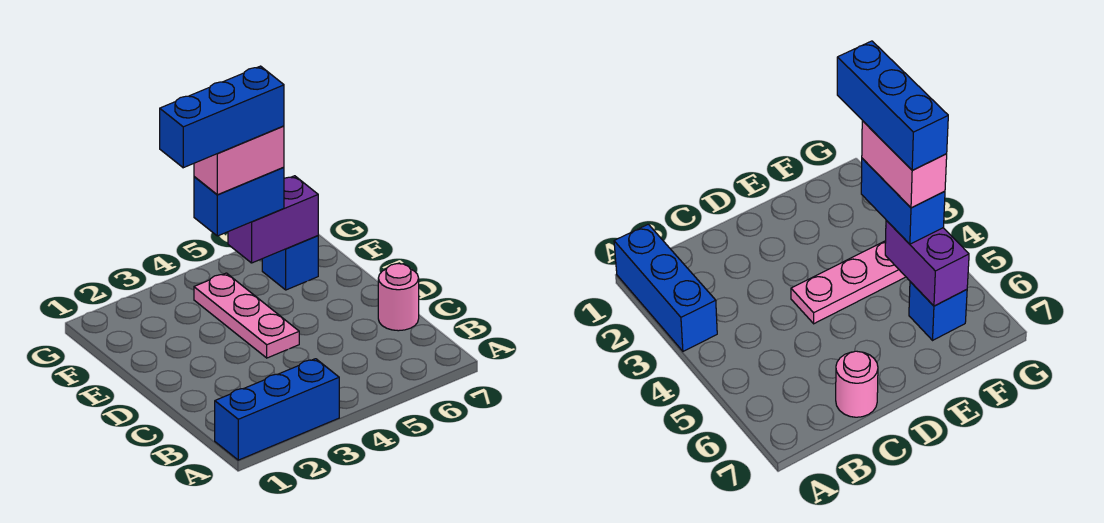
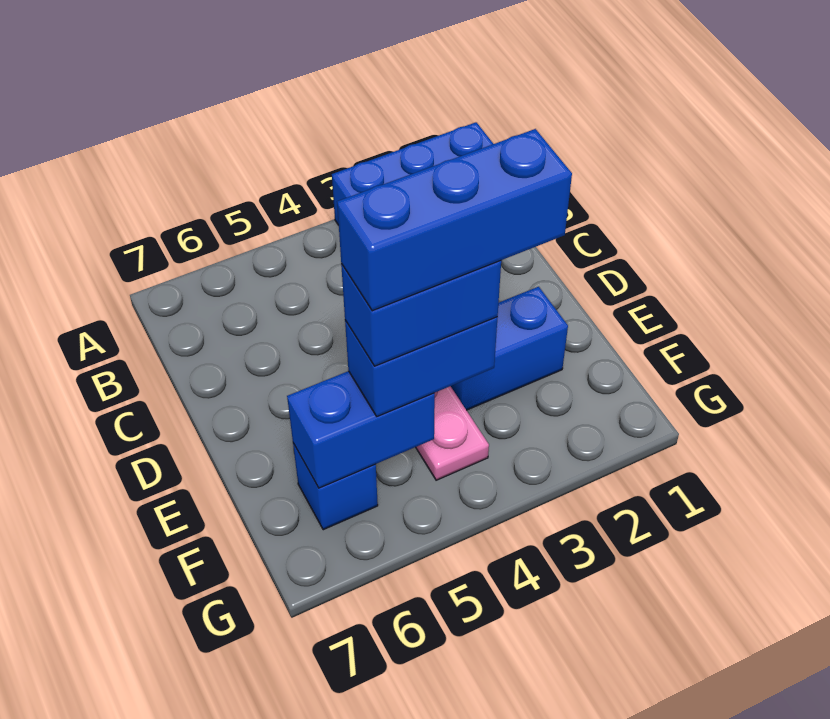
pink round brick C7 level 1 -> none
none -> blue brick E2:E3 level 1
pink brick F4:F5 level 4 -> blue brick F4:F5 level 4
purple brick F5:F6 level 2 -> blue brick F5:F6 level 2

